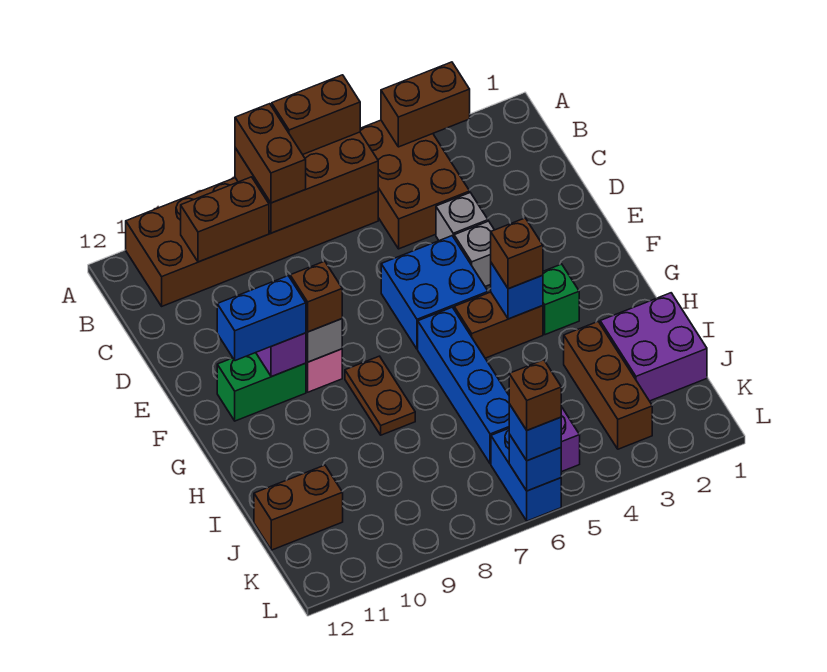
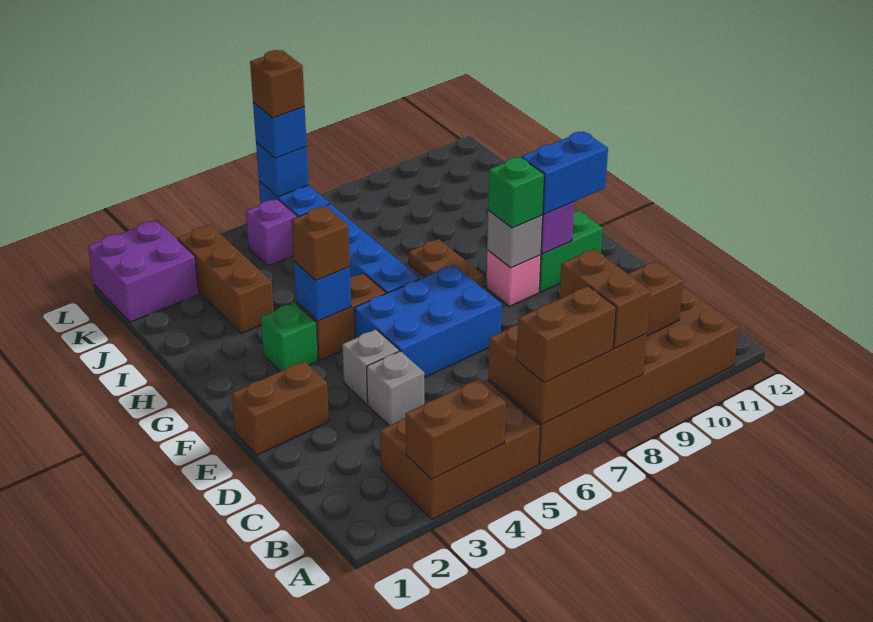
brown brick A4:C5 level 1 -> brown brick A3:B5 level 1
blue brick E5:F6 level 1 -> blue brick E5:F7 level 1
brown brick F9 level 3 -> green brick F9 level 3
purple brick I1:J2 level 1 -> purple brick K1:L2 level 1
brown brick J11:J12 level 1 -> brown brick E1:E2 level 1

